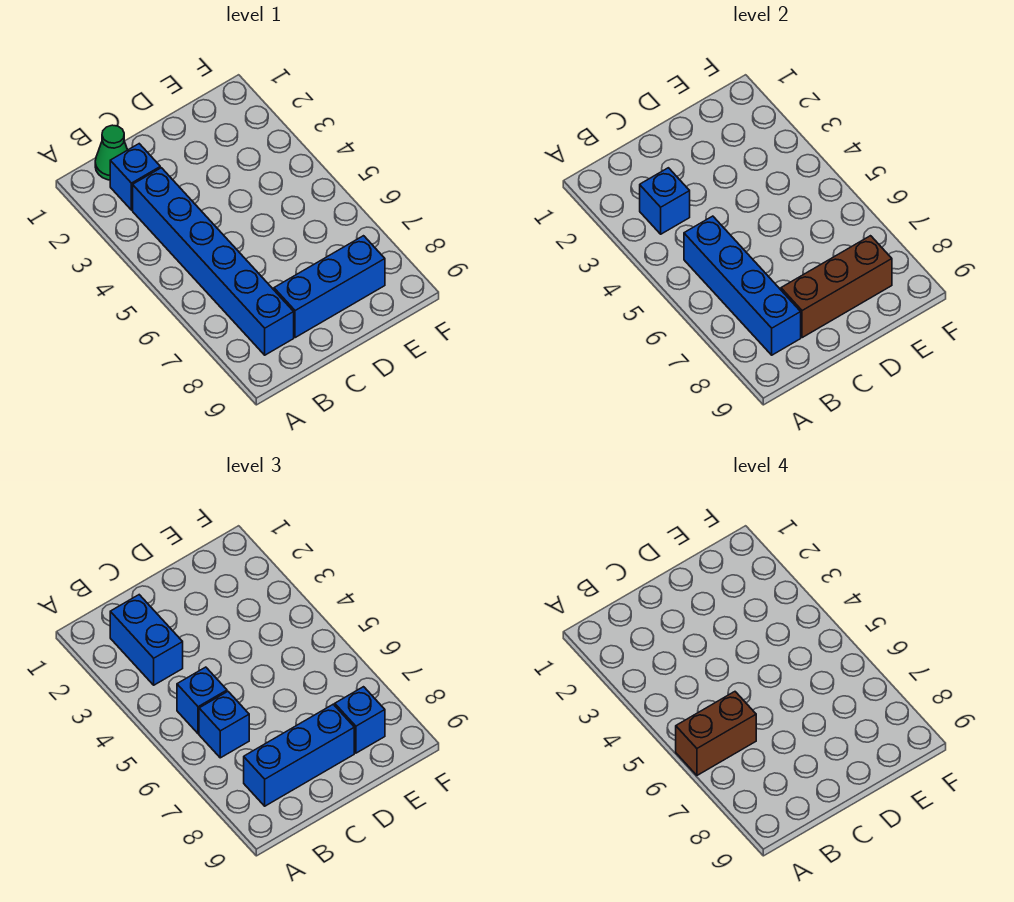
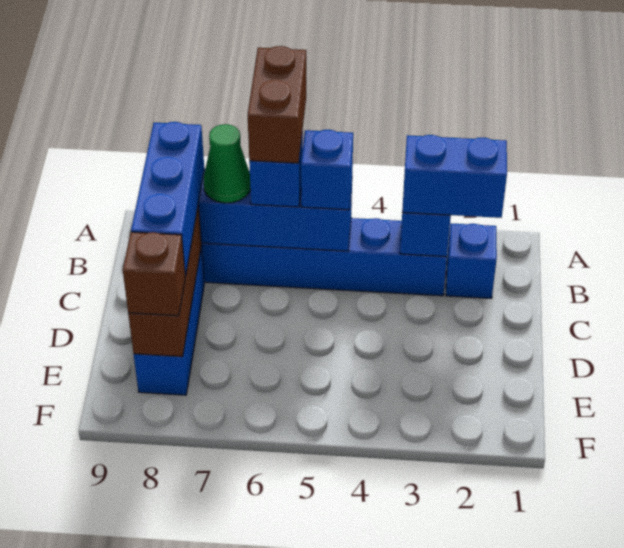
green cone B1 level 1 -> green cone B7 level 3
blue brick E8 level 3 -> brown brick E8 level 3

